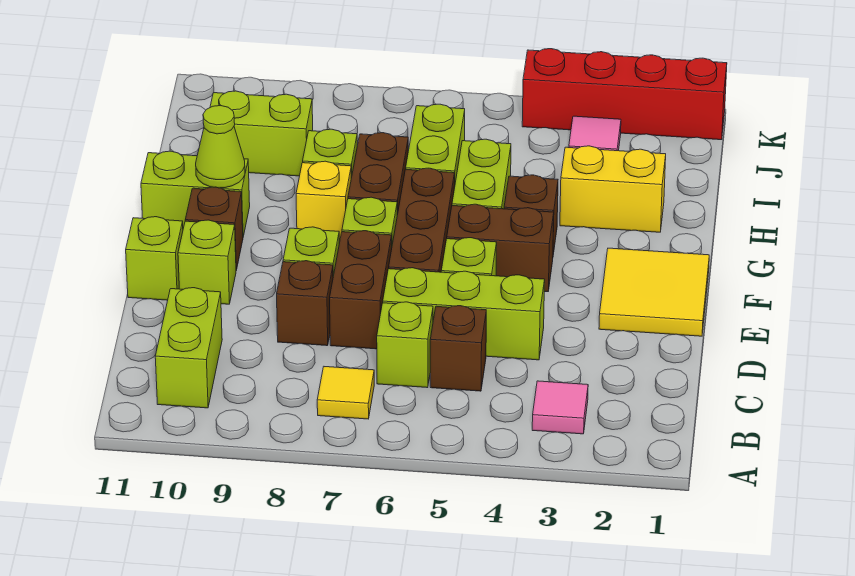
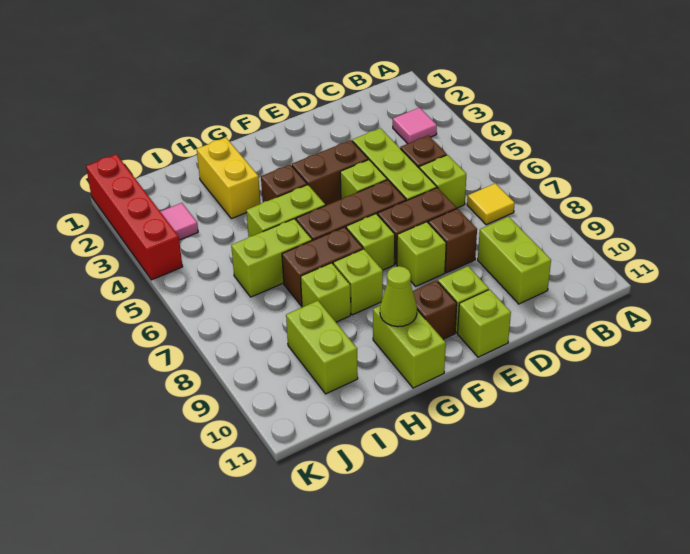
lime brick B10:C10 level 1 -> lime brick C9:C10 level 1
yellow tile E1:F2 level 1 -> none
brown brick F4:F5 level 1 -> brown brick E4:F4 level 1
yellow brick G8 level 1 -> lime brick G8 level 1

